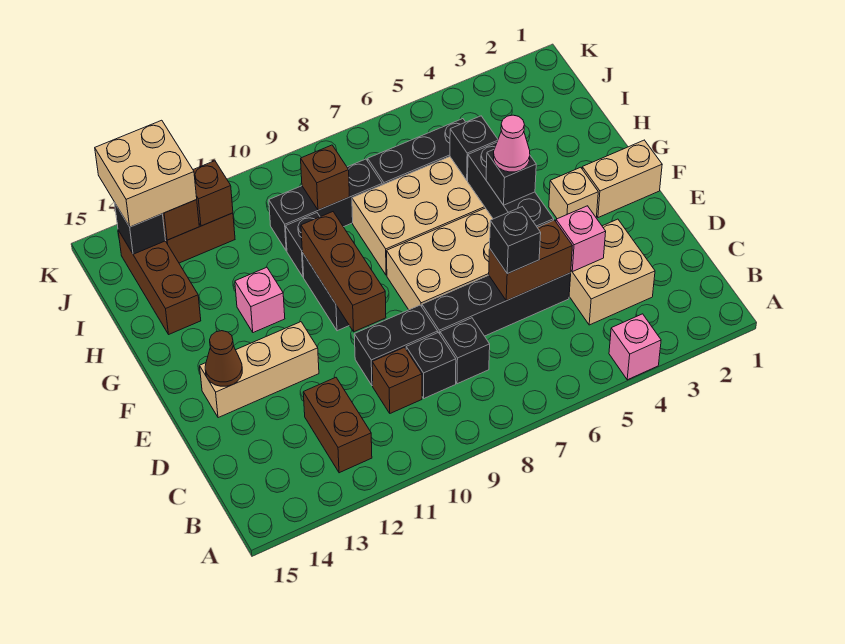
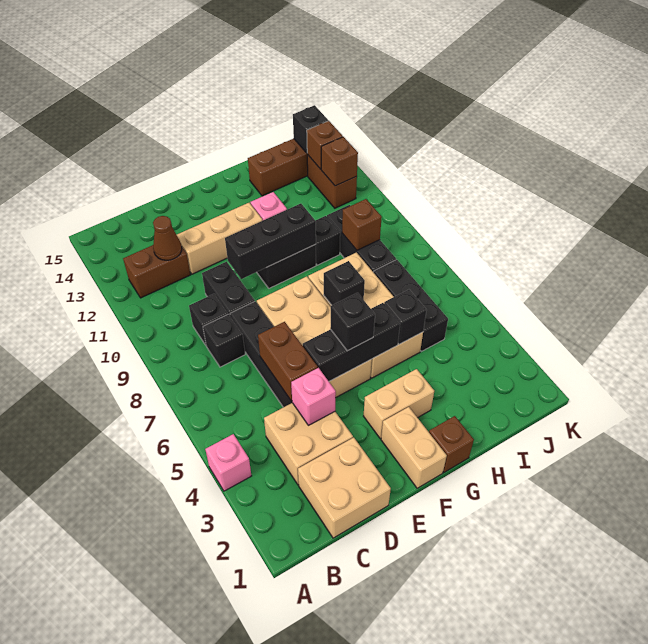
brown brick C10 level 1 -> brown brick G1 level 1
black brick D6 level 3 -> black brick G7 level 2
brown brick E10:G10 level 2 -> black brick E10:G10 level 2
tan brick E12:E14 level 1 -> tan brick D12:F12 level 1
brown cone E14 level 2 -> brown cone C12 level 2
tan brick F3 level 1 -> tan brick F3:G3 level 1
pink cone F5 level 4 -> none
tan brick J13:K14 level 3 -> tan brick C1:D2 level 1

